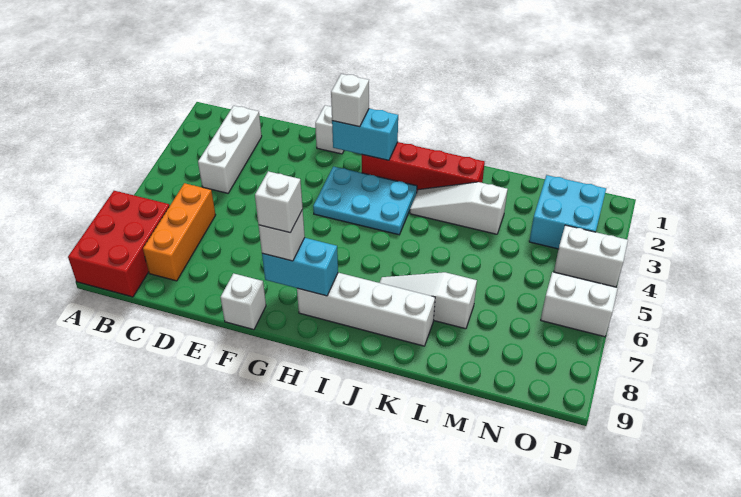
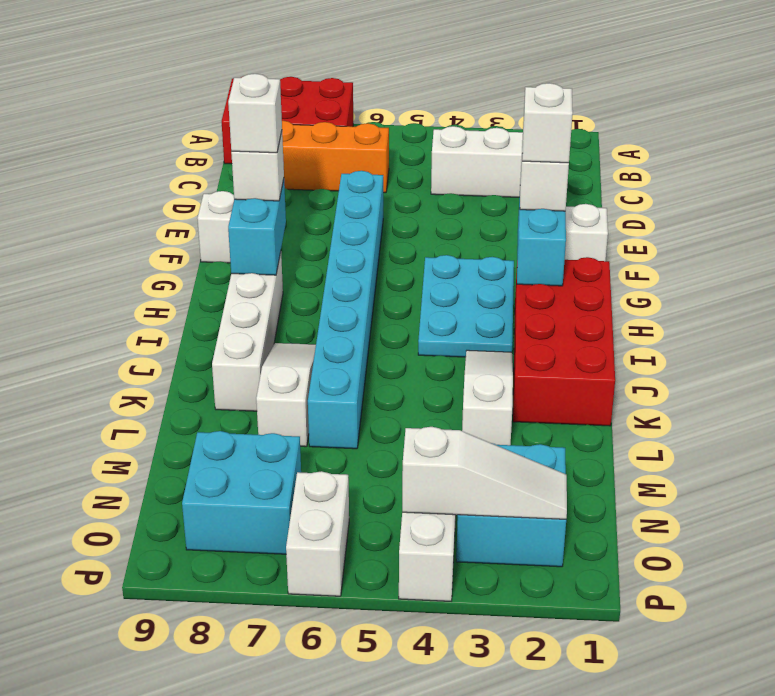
none -> cyan brick E6:L6 level 1
none -> white brick G2 level 4
red brick H2:K2 level 1 -> red brick H1:K2 level 1
none -> cyan brick N7:O8 level 1
none -> white slope O2:O4 level 2 top 4

